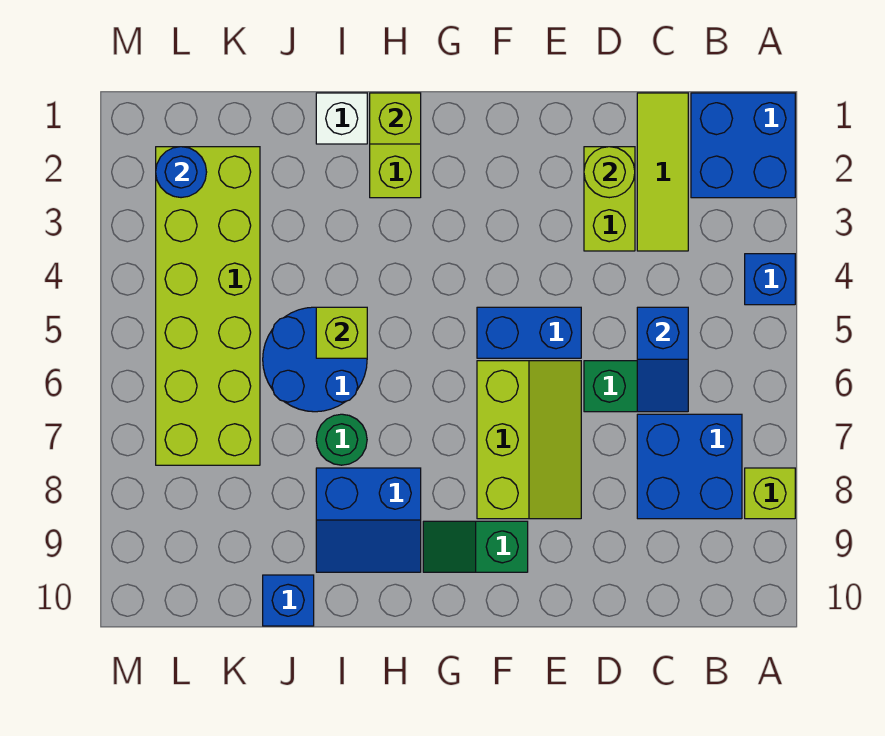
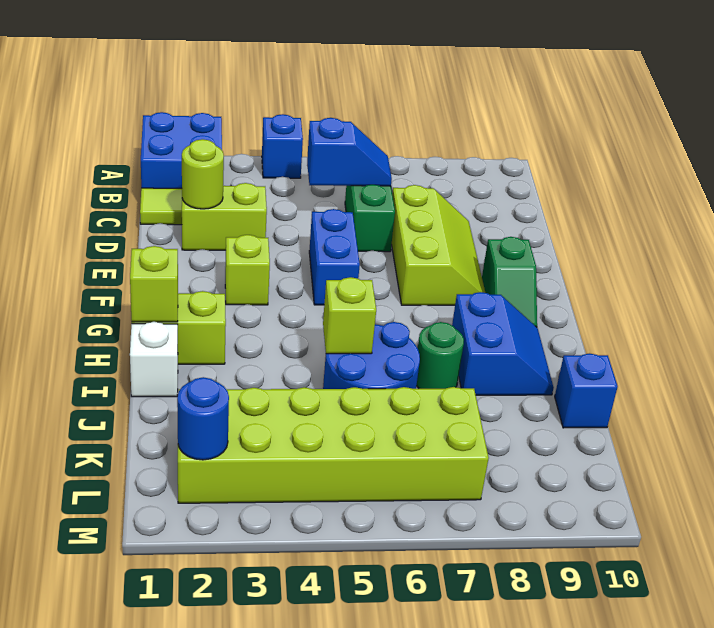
lime brick A8 level 1 -> lime brick F3 level 1
blue brick B7:C8 level 1 -> none
lime slope E6:F8 level 1 top F -> lime slope D7:F8 level 1 top 7

